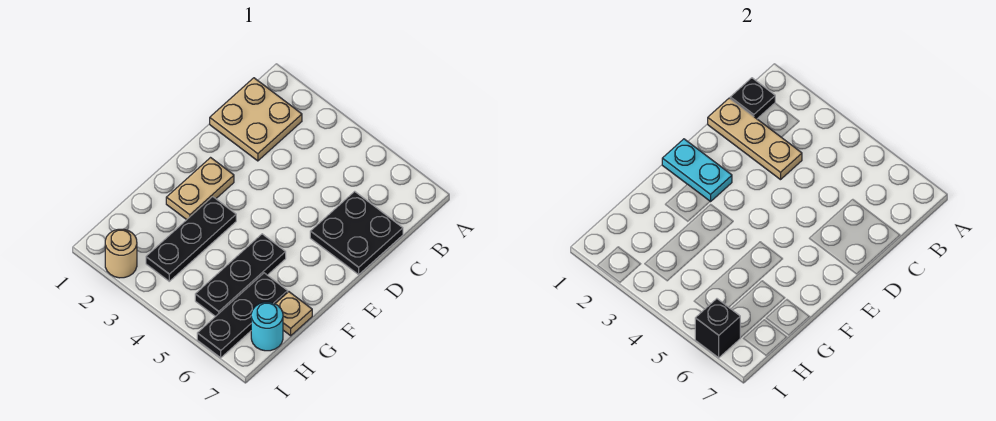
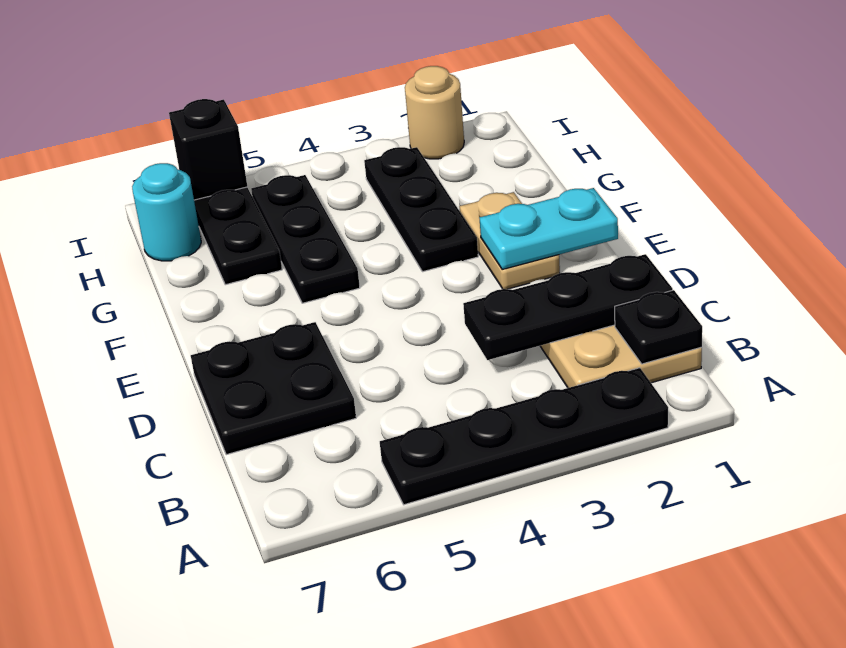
none -> black plate A2:A5 level 1
tan plate C1:C3 level 2 -> black plate C1:C3 level 2
tan plate G7 level 1 -> none

